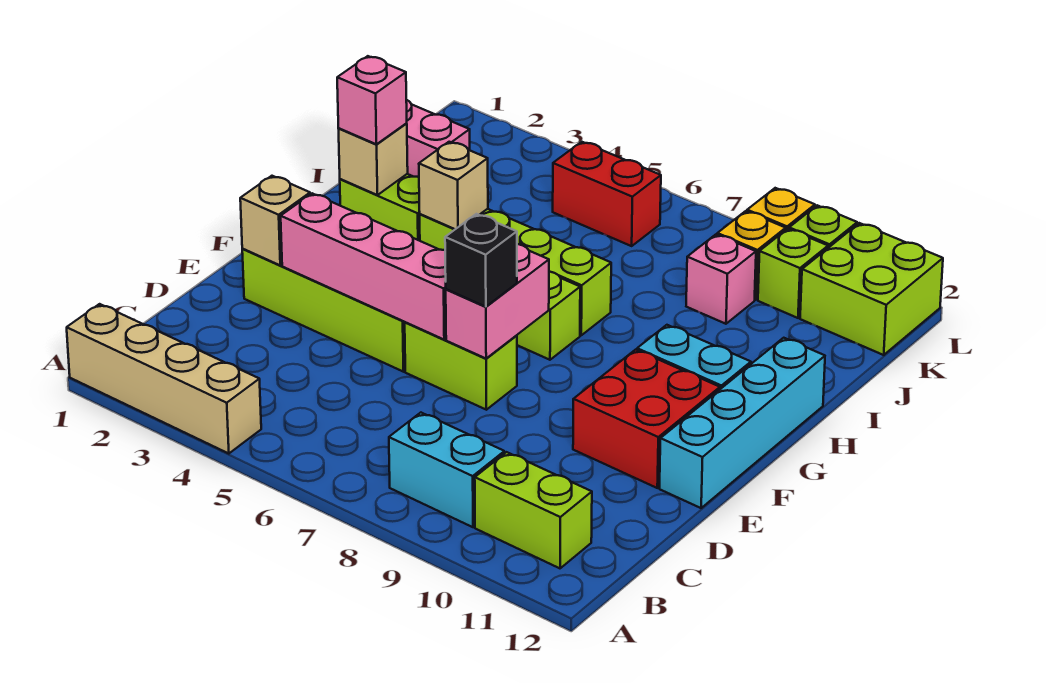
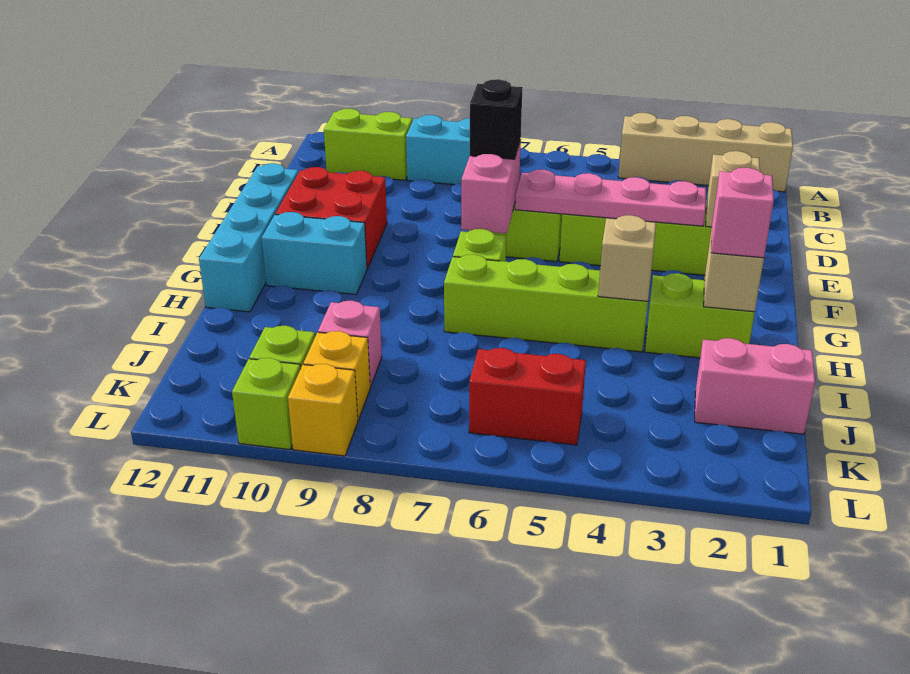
pink brick E3:E6 level 2 -> pink plate E3:E6 level 2
lime brick K11:L12 level 1 -> none

